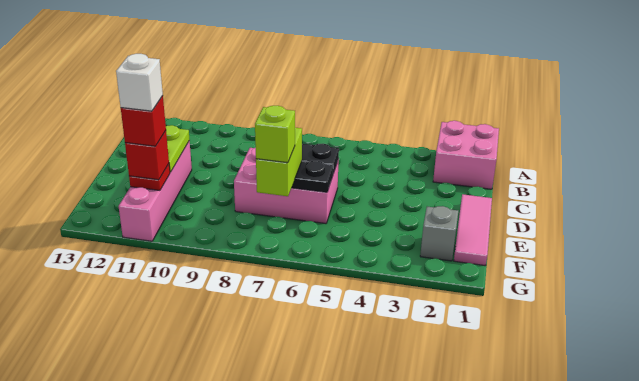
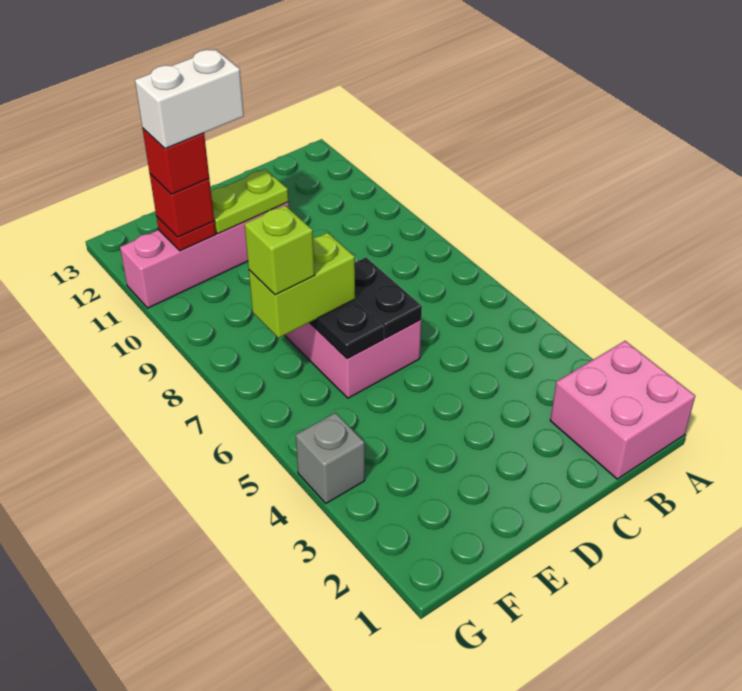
pink tile D1:F1 level 1 -> none
grey brick F2 level 1 -> grey brick G4 level 1
white brick F11 level 5 -> white brick E11:F11 level 5

